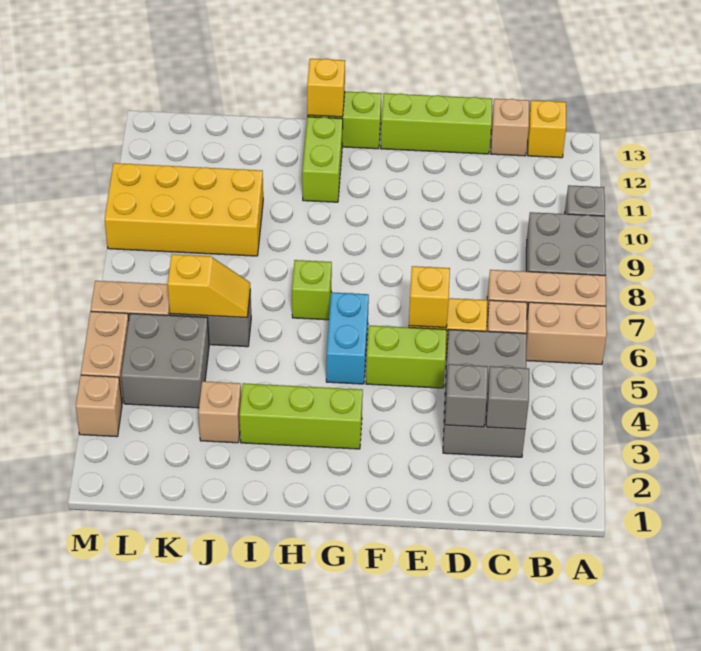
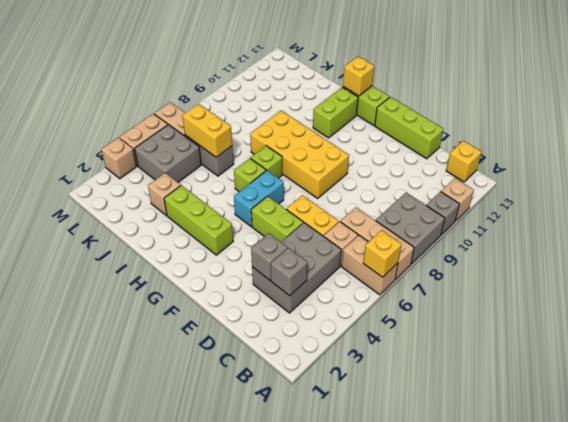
tan brick C13 level 1 -> tan brick A11 level 1
yellow brick E6 level 2 -> yellow brick A6 level 2
none -> lime brick H6 level 1
yellow slope J6:K6 level 2 top K -> yellow brick J6:K6 level 2
yellow brick J9:M10 level 1 -> yellow brick F8:I9 level 1

